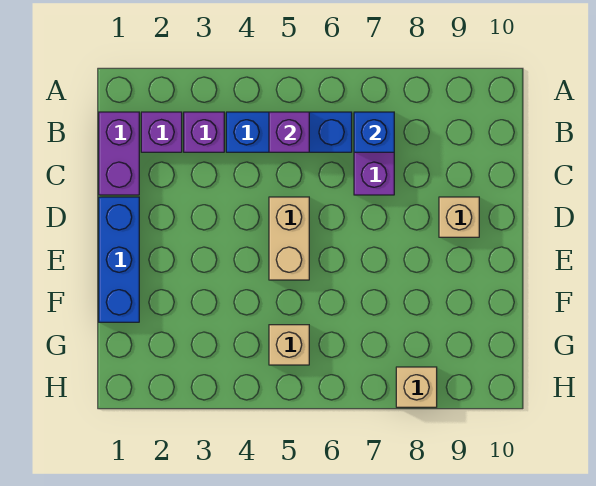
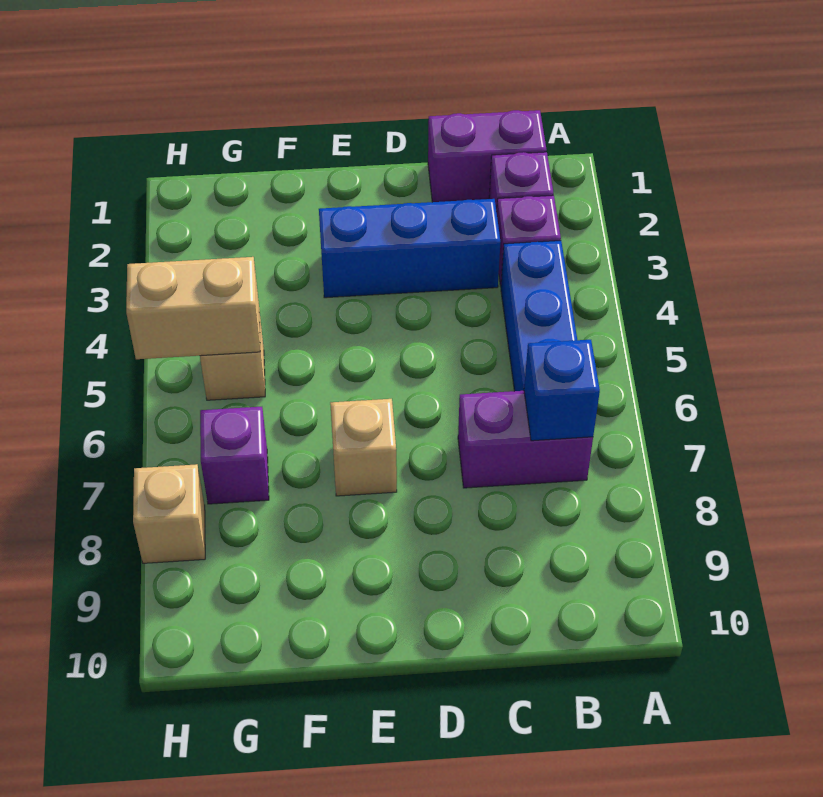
purple brick B5 level 2 -> purple brick G7 level 1
blue brick D1:F1 level 1 -> blue brick C3:E3 level 1
tan brick D5:E5 level 1 -> tan brick G5:H5 level 2
tan brick D9 level 1 -> tan brick E7 level 1

